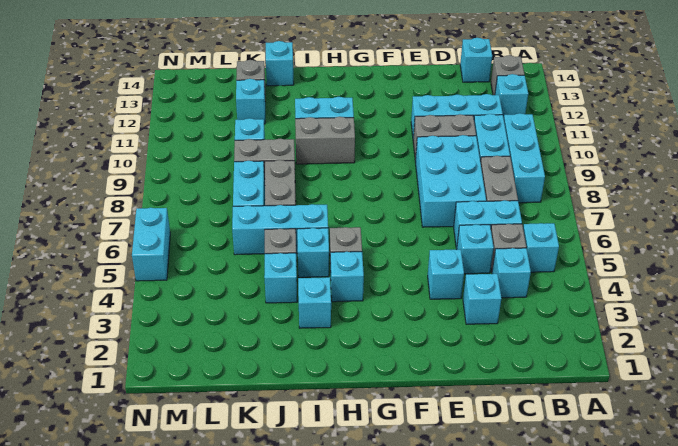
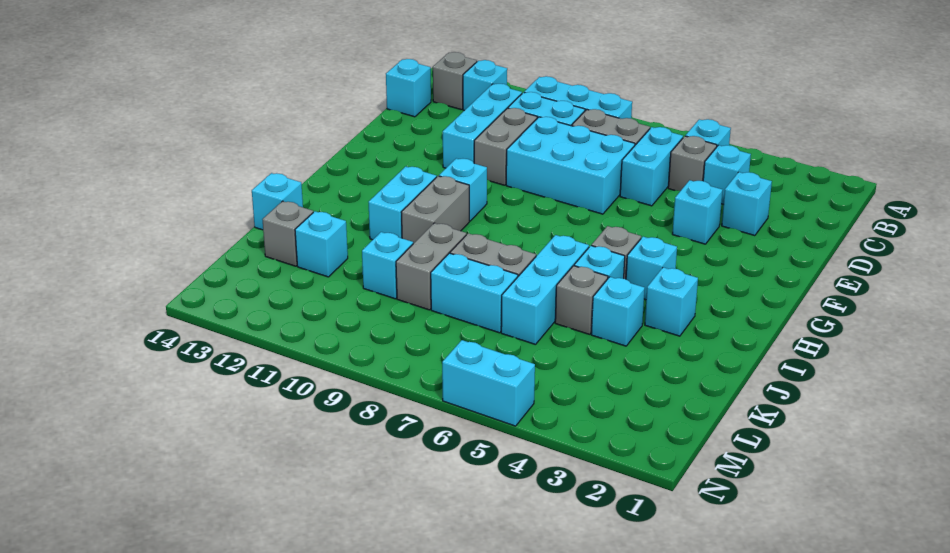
cyan brick D5 level 1 -> cyan brick G10 level 1

